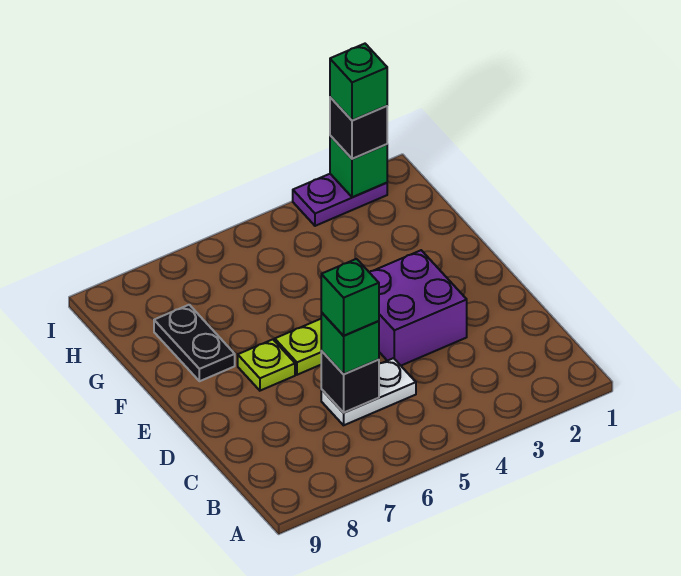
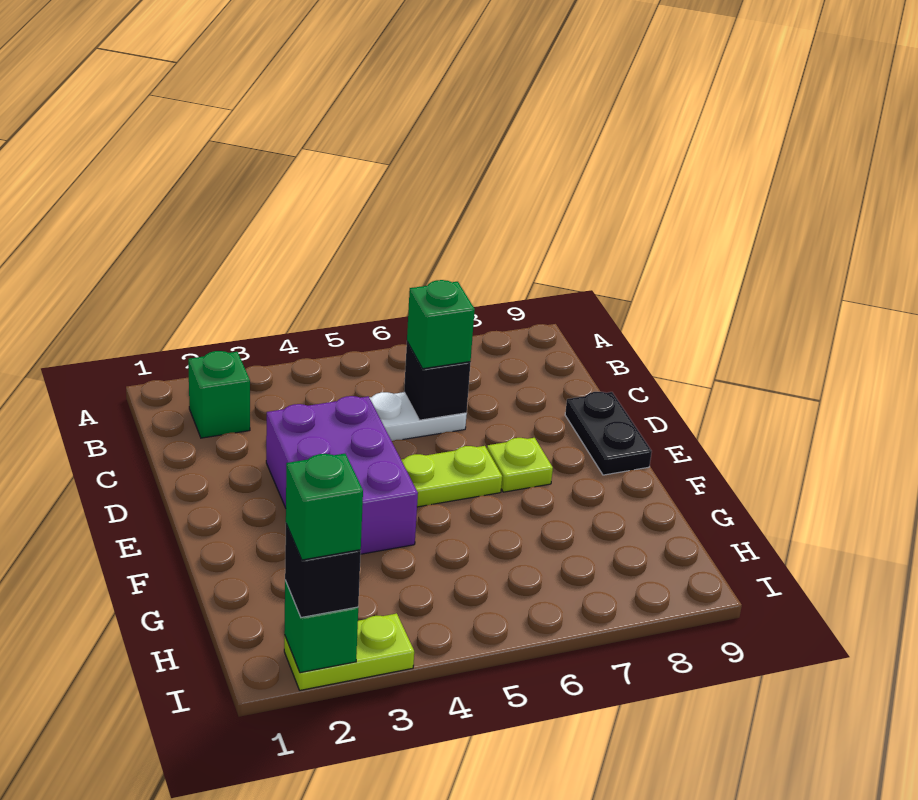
green brick C6 level 4 -> green brick B2 level 1
purple brick D3:E4 level 1 -> purple brick D3:F4 level 1
black plate F8:G8 level 1 -> black plate D9:E9 level 1
purple plate I2:I3 level 1 -> lime plate I2:I3 level 1

